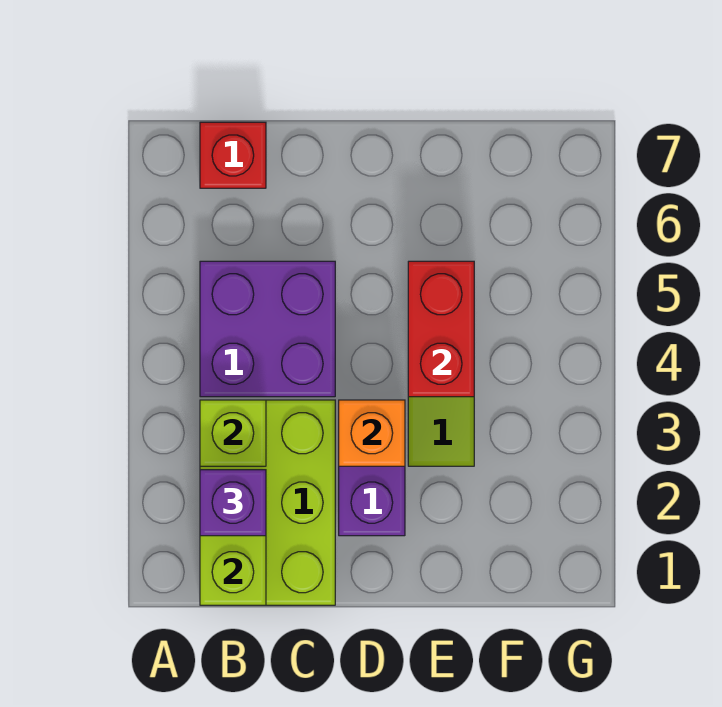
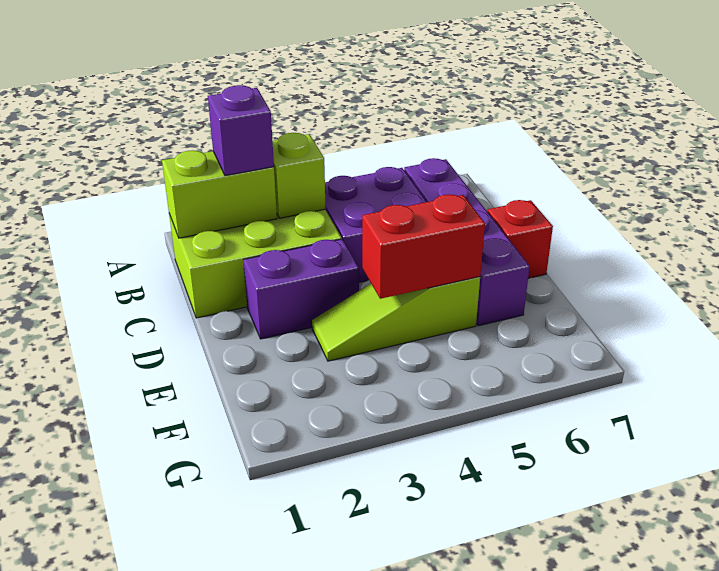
none -> purple brick B6:E6 level 1
red brick B7 level 1 -> red brick D7 level 1
orange brick D3 level 2 -> none

